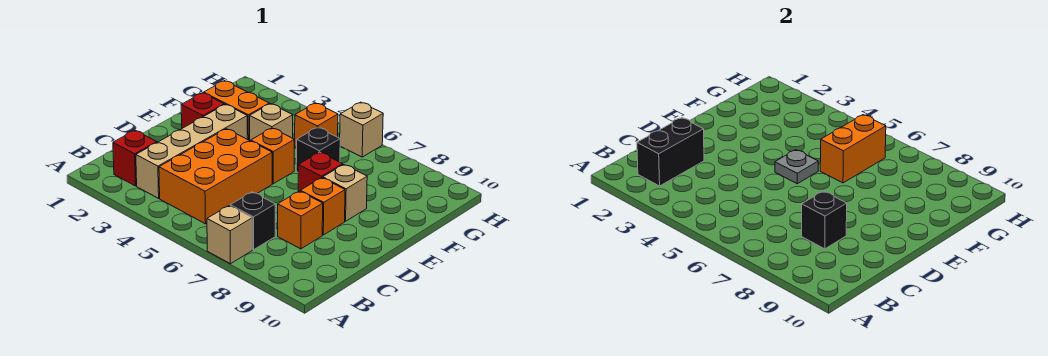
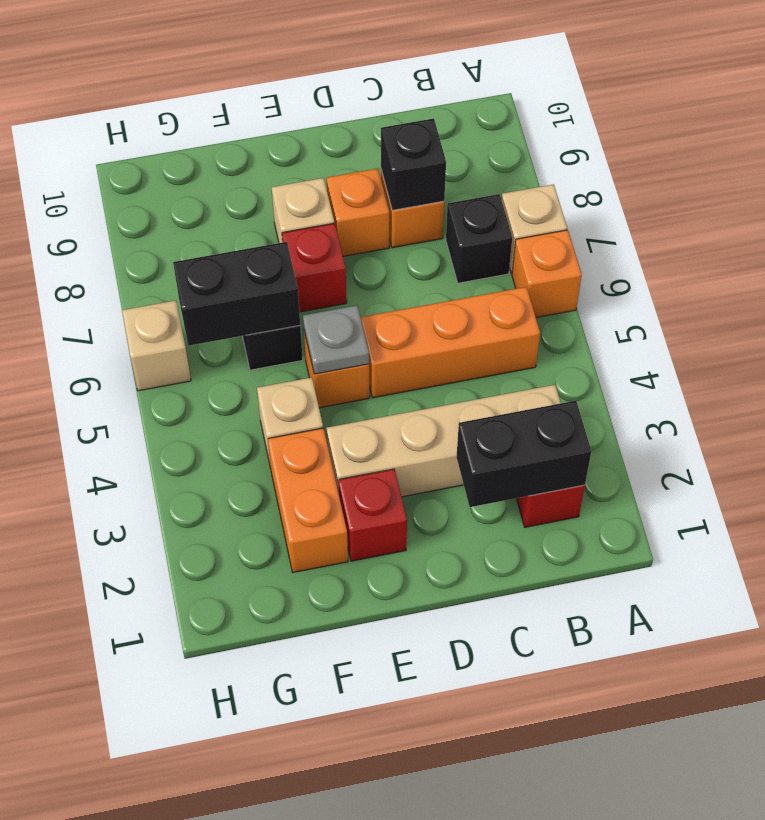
orange brick B4:D5 level 1 -> orange brick B5:D5 level 1
orange brick F6:G6 level 2 -> black brick F6:G6 level 2
orange brick G5 level 1 -> orange brick A6 level 1

